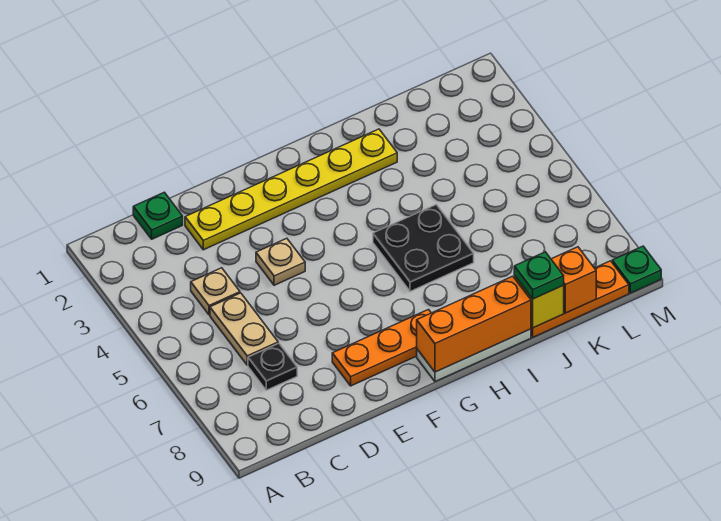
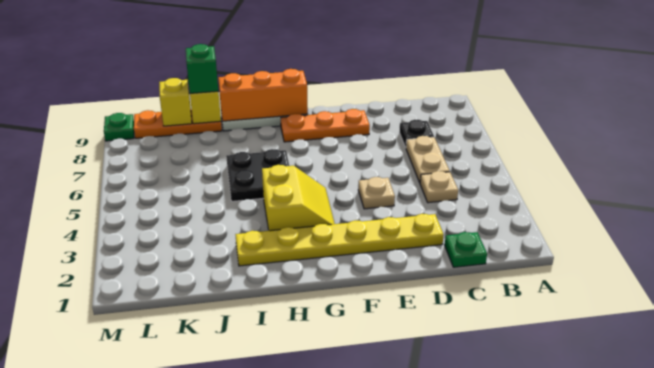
none -> yellow slope G3:H4 level 1 top H
green plate J9 level 3 -> green brick J9 level 3
orange brick K9 level 2 -> yellow brick K9 level 2

